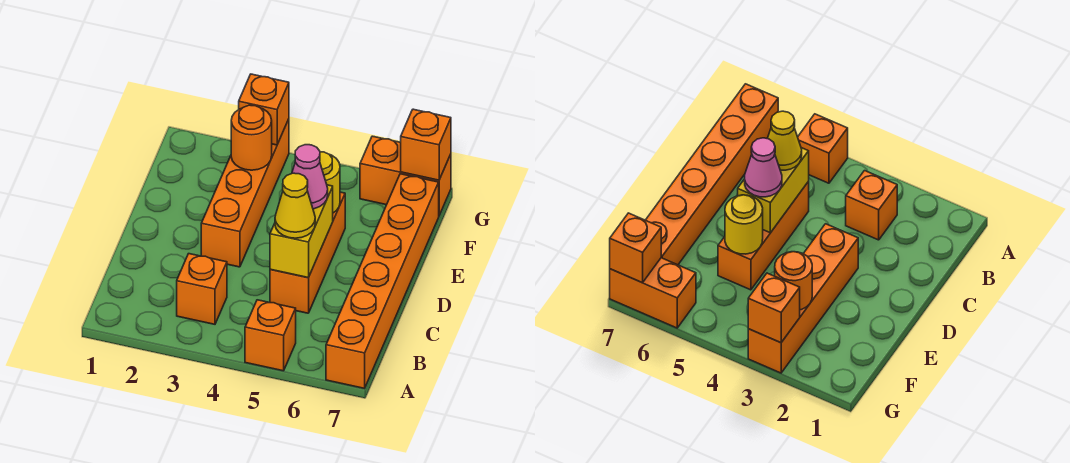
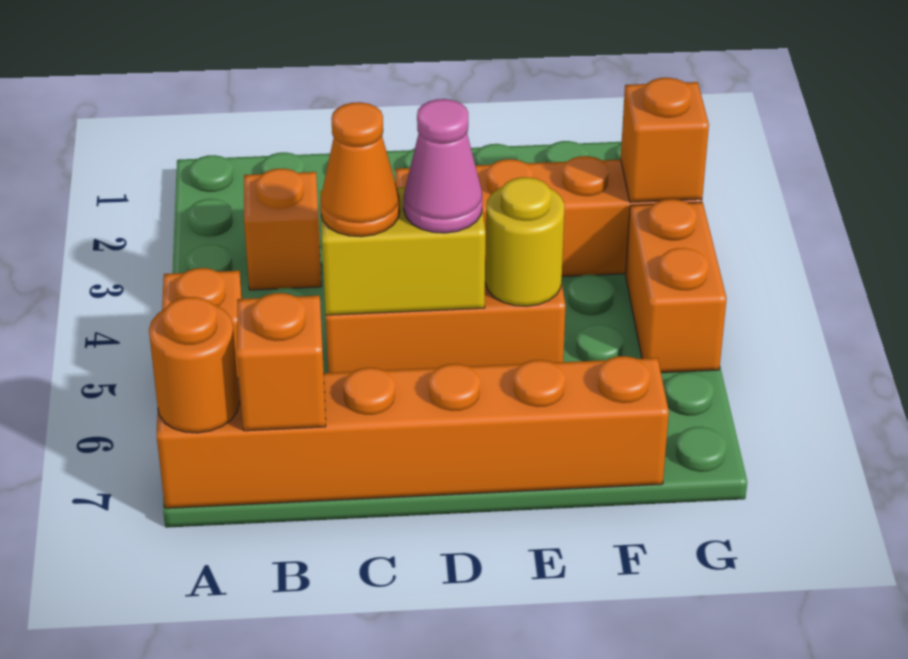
yellow cone C5 level 3 -> orange cone C5 level 3
orange round brick F3 level 2 -> orange round brick A7 level 2
orange brick G6:G7 level 1 -> orange brick G4:G5 level 1
orange brick G7 level 2 -> orange brick B7 level 2

